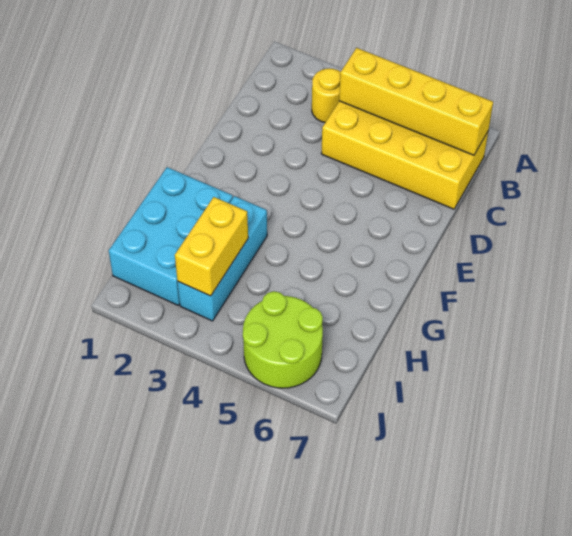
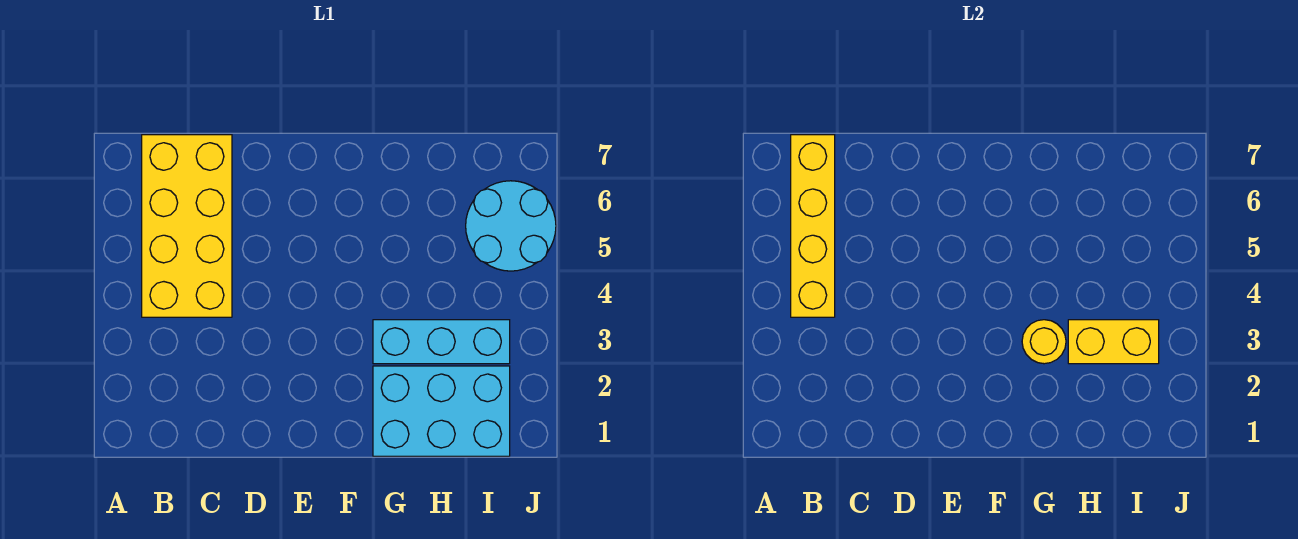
yellow round brick B3 level 1 -> yellow round brick G3 level 2
lime round brick I5:J6 level 1 -> cyan round brick I5:J6 level 1

